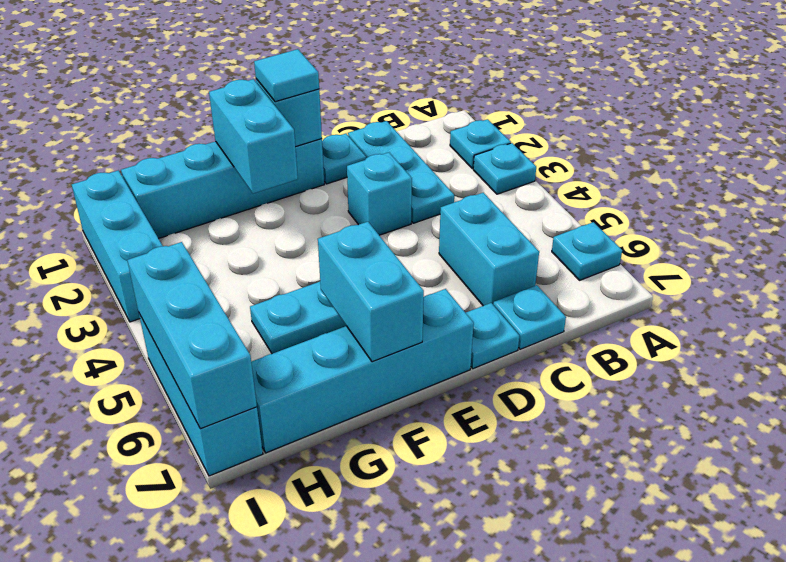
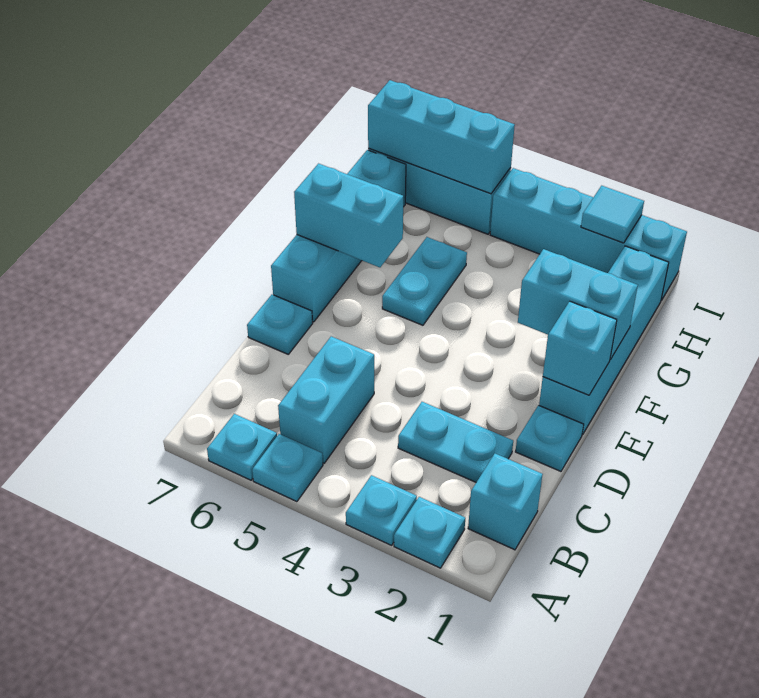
cyan plate C1:C3 level 1 -> cyan plate C2:C3 level 1
cyan brick C5:C6 level 1 -> cyan brick B5:C5 level 1
cyan plate C7 level 1 -> cyan plate A5 level 1
cyan brick D3 level 1 -> cyan brick B1 level 1
cyan tile E1 level 3 -> cyan tile I2 level 2
cyan brick I1:I3 level 1 -> cyan brick I1:I4 level 1

